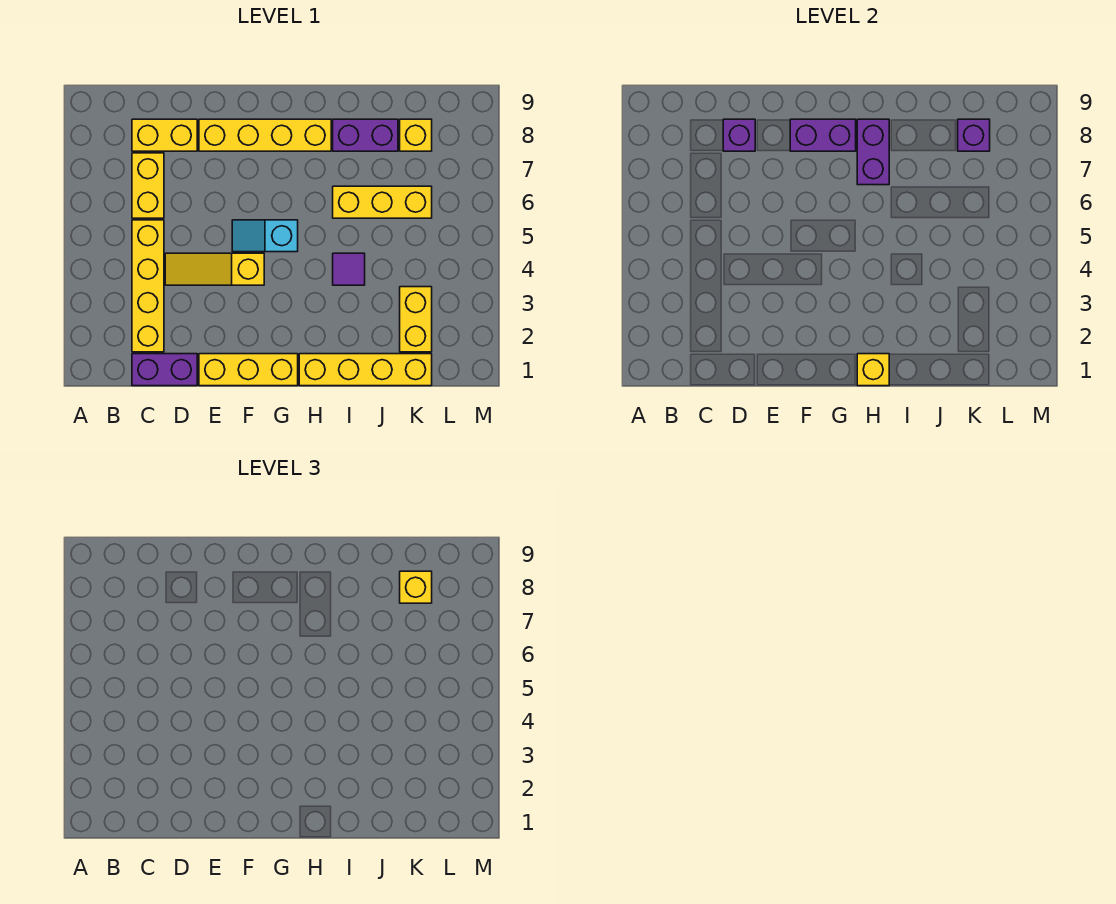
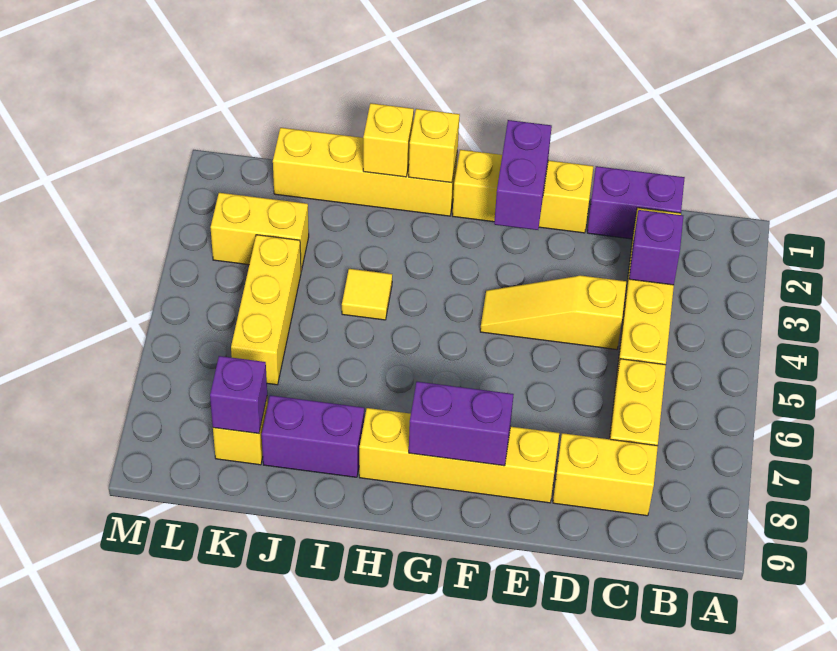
yellow slope D4:F4 level 1 top F -> yellow slope D4:F4 level 1 top D
purple brick D8 level 2 -> purple brick C3 level 2
cyan slope F5:G5 level 1 top G -> none
purple brick H7:H8 level 2 -> purple brick F1:F2 level 2
purple tile I4 level 1 -> yellow tile I4 level 1
yellow brick I6:K6 level 1 -> yellow brick K4:K6 level 1
yellow brick K2:K3 level 1 -> yellow brick K3:L3 level 1
yellow brick K8 level 3 -> yellow brick I1 level 2

